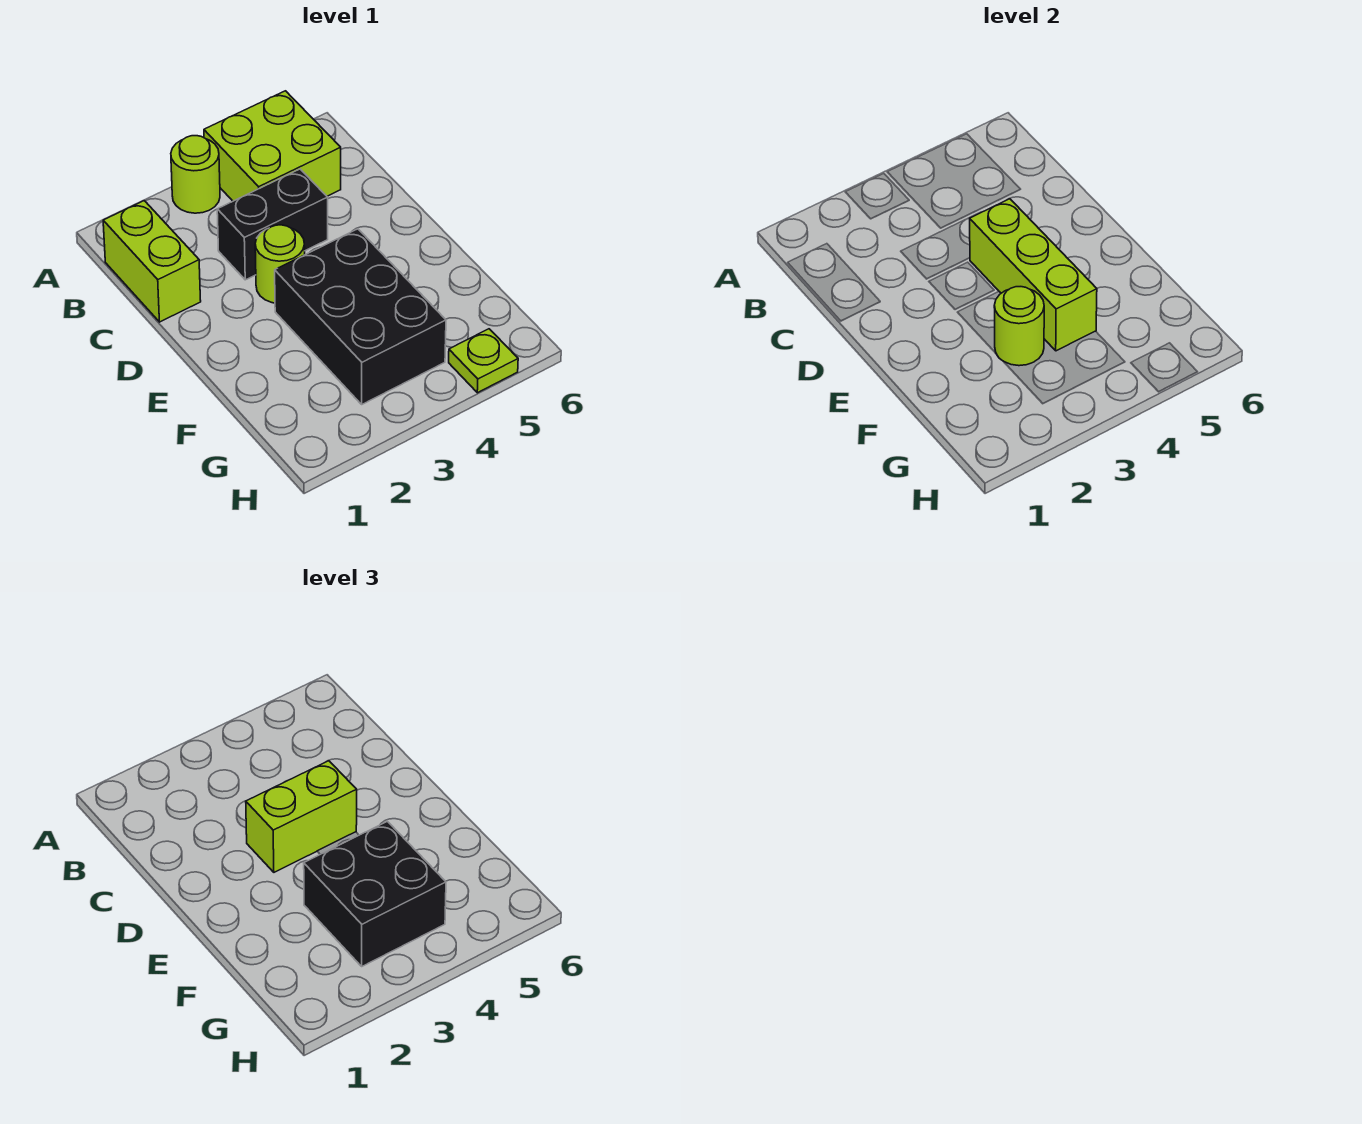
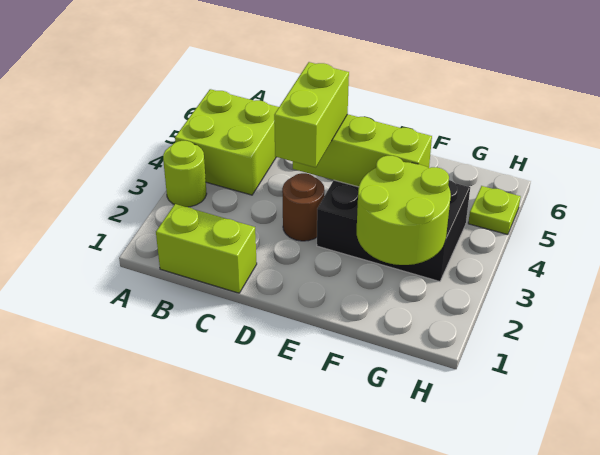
black brick C3:C4 level 1 -> none
lime round brick D3 level 1 -> brown round brick D3 level 1
lime round brick F3 level 2 -> lime round brick F2:G3 level 2
black brick F3:G4 level 3 -> none

